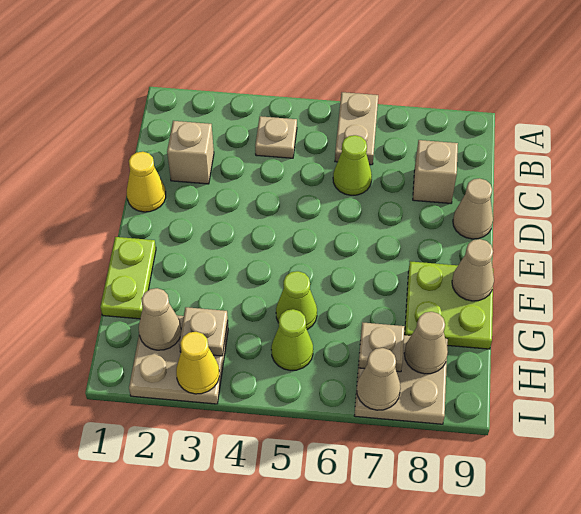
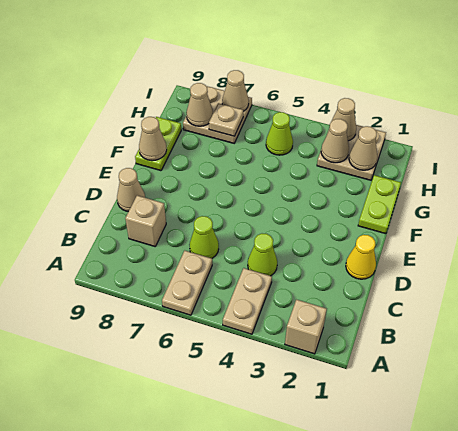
tan plate B4 level 1 -> tan plate A4:B4 level 1
tan brick C2 level 1 -> tan brick A2 level 1
lime plate F8:G9 level 1 -> lime plate F9:G9 level 1
lime cone G5 level 1 -> lime cone C4 level 1
tan plate H3 level 2 -> tan cone H3 level 2
yellow cone I3 level 2 -> tan cone I3 level 2

